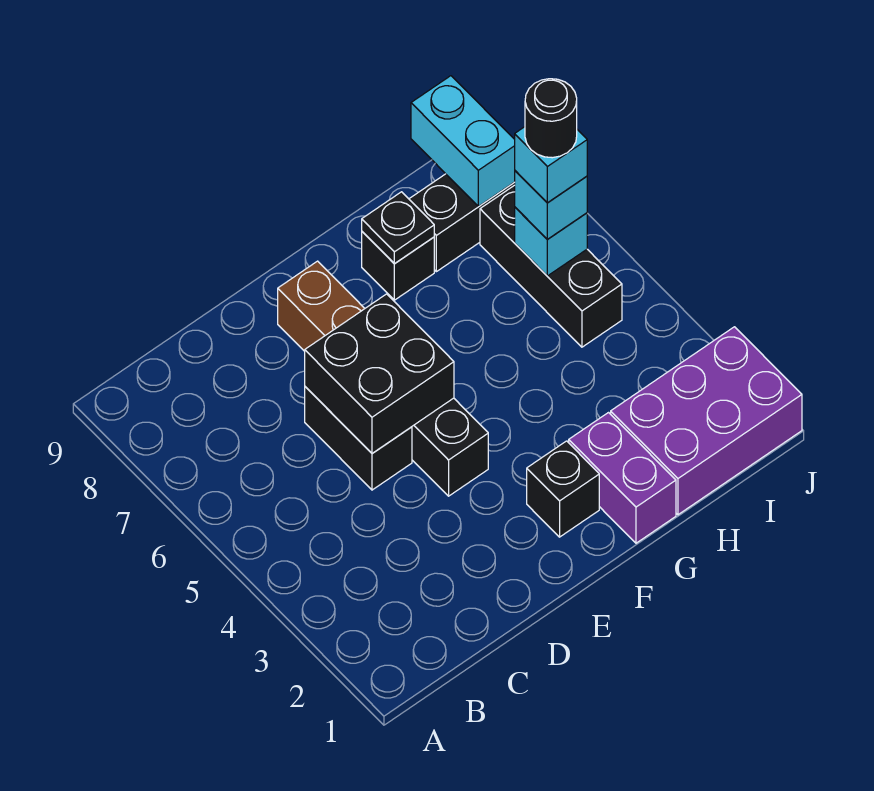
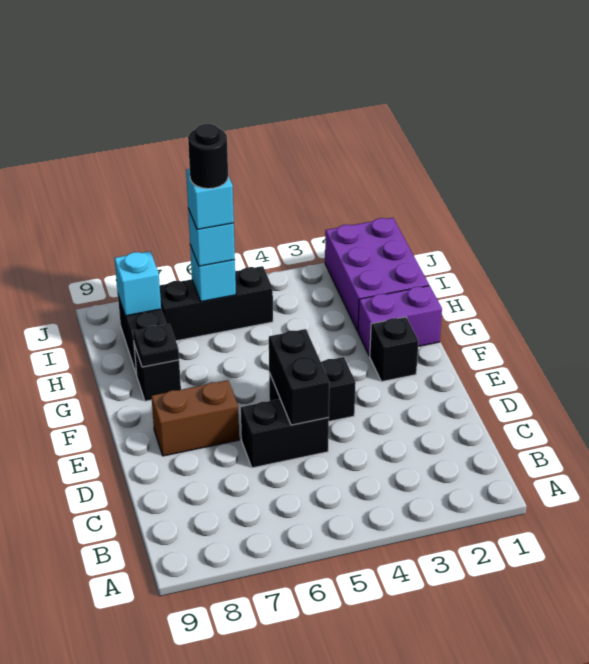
black brick D5:E6 level 2 -> black brick D5:E5 level 2
cyan brick I8:I9 level 2 -> cyan brick I8 level 2

